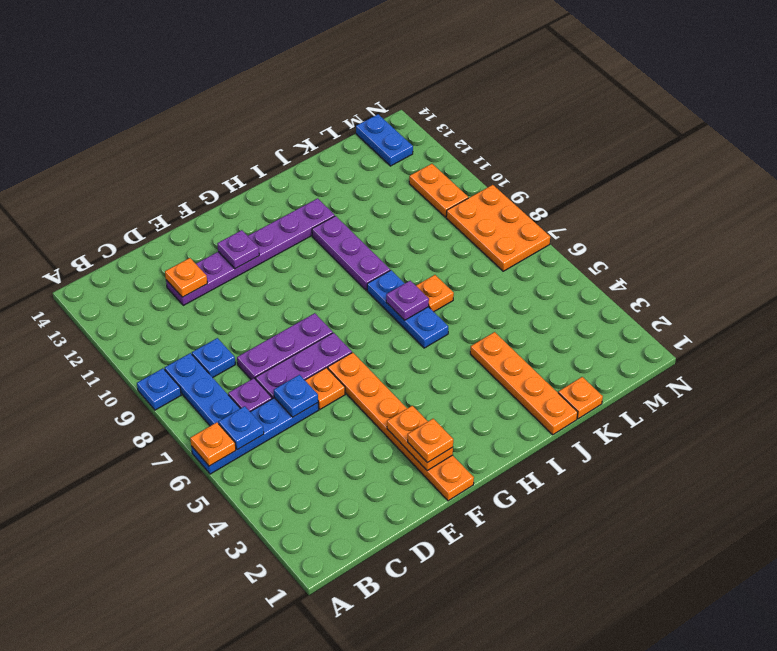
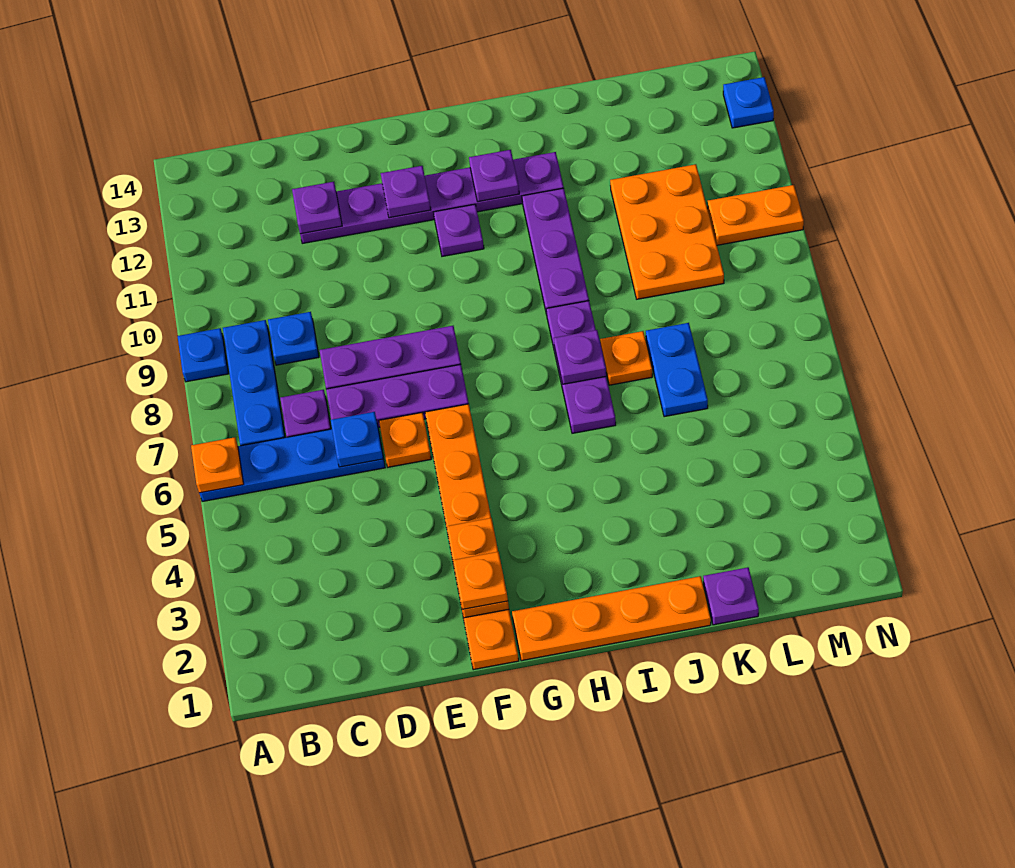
blue plate B6 level 2 -> blue plate N13 level 1
orange plate D12 level 2 -> purple plate D12 level 2
none -> purple plate G11 level 1
none -> purple plate H12 level 2
blue plate I6:I8 level 1 -> purple plate I6:I8 level 1
orange plate J1:J4 level 1 -> orange plate G1:J1 level 1
orange plate K1 level 1 -> purple plate K1 level 1
orange plate M7:N9 level 1 -> orange plate K9:L11 level 1
orange plate M10:M11 level 1 -> orange plate M10:N10 level 1
blue plate M13:M14 level 1 -> blue plate K6:K7 level 1

